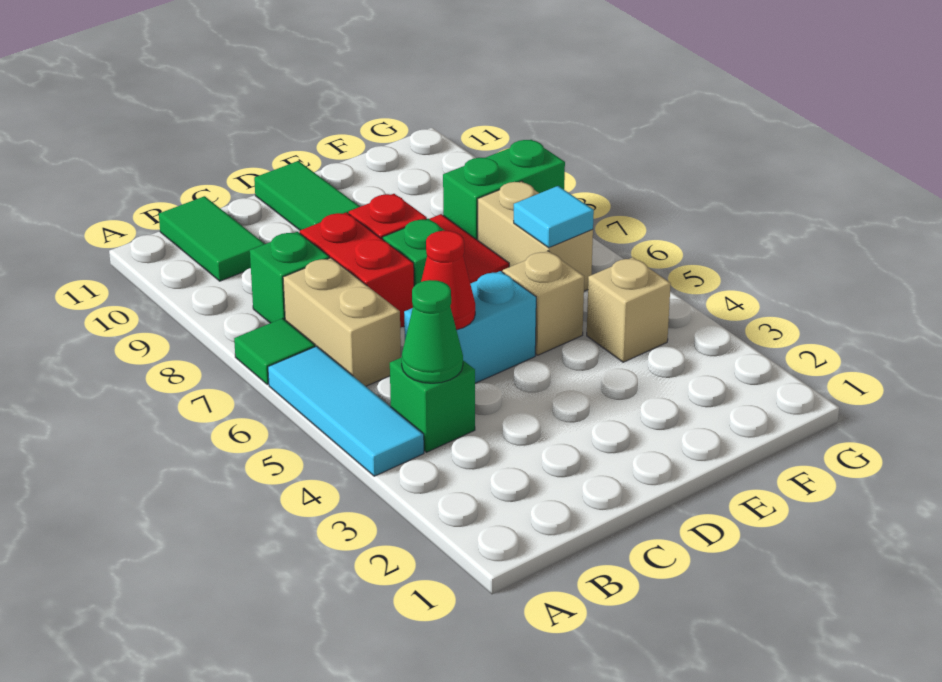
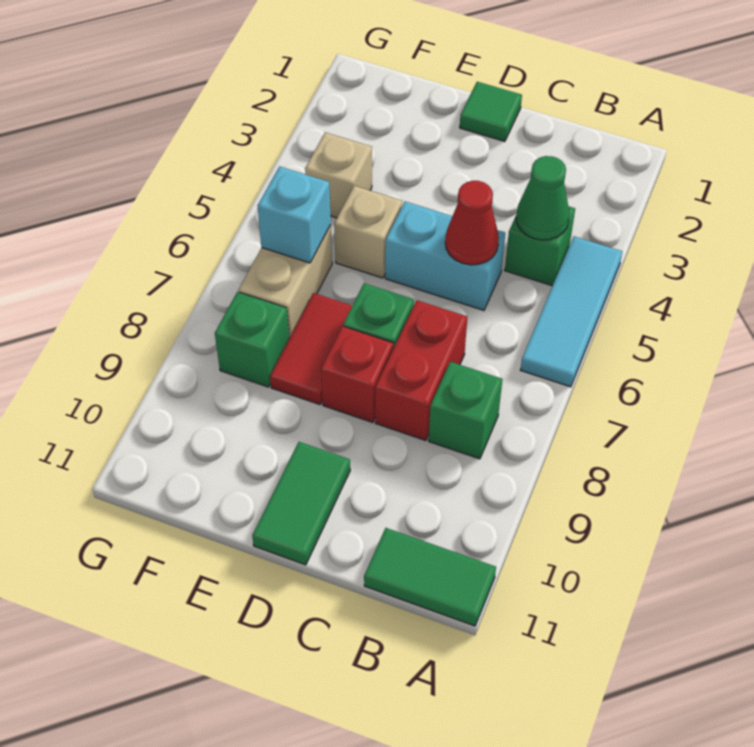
green tile A7 level 1 -> green tile D1 level 1
tan brick B6:B7 level 1 -> none
green tile B10:B11 level 1 -> green tile A11:B11 level 1
cyan tile F6 level 2 -> cyan brick F6 level 2
green brick F8:G8 level 1 -> green brick F8 level 1

